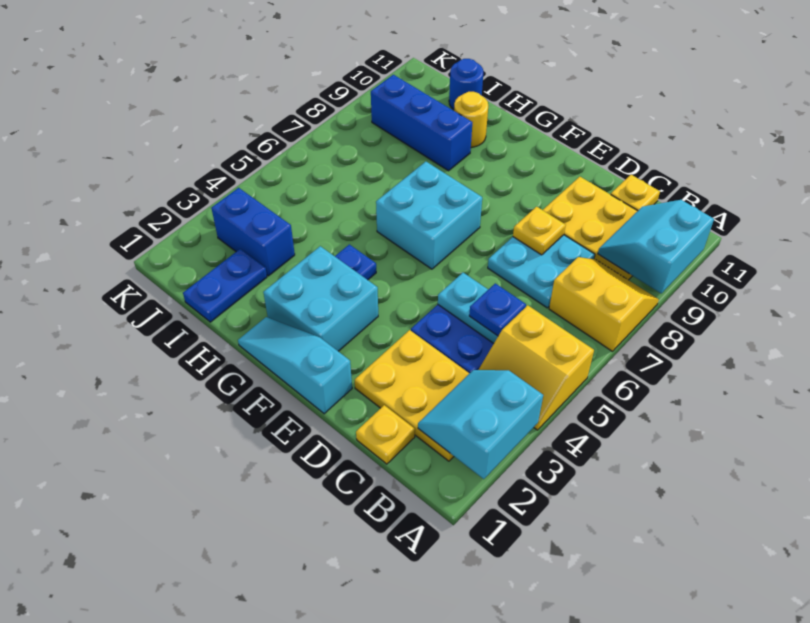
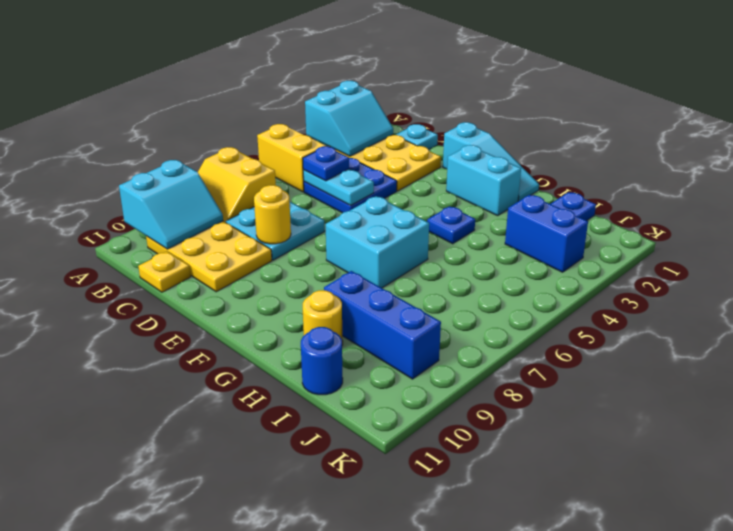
yellow plate C1 level 1 -> cyan plate C1 level 1
yellow plate D8 level 2 -> yellow round brick D8 level 2
cyan brick F2:G3 level 1 -> cyan brick F2:G2 level 1

